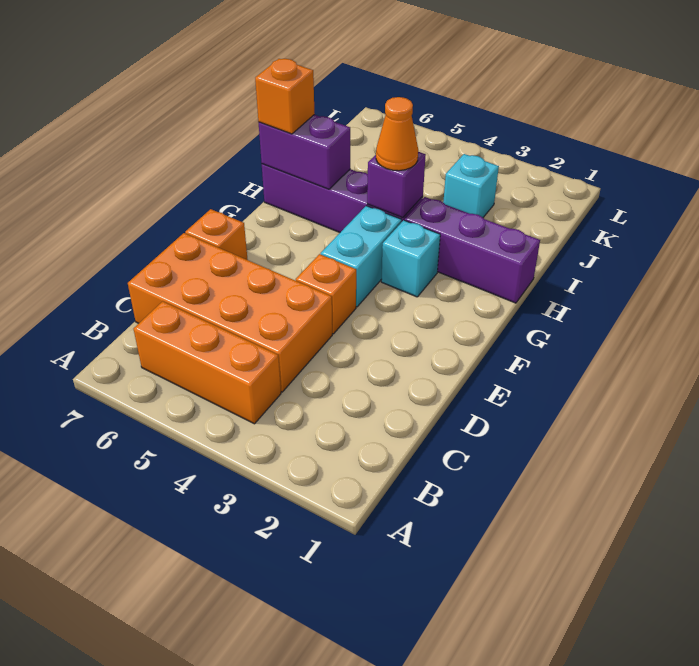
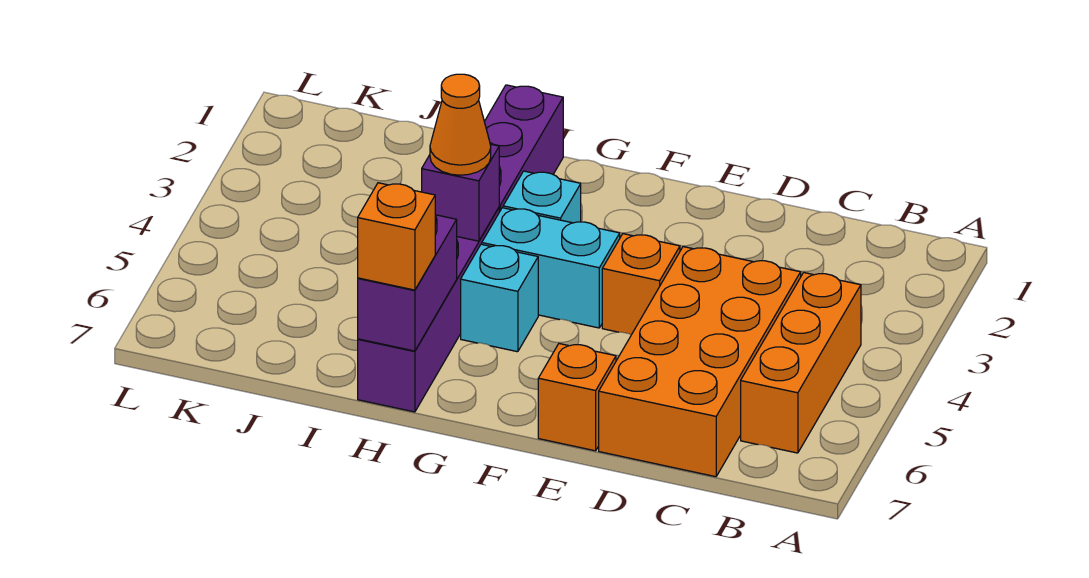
cyan brick J3 level 1 -> cyan brick G5 level 1

